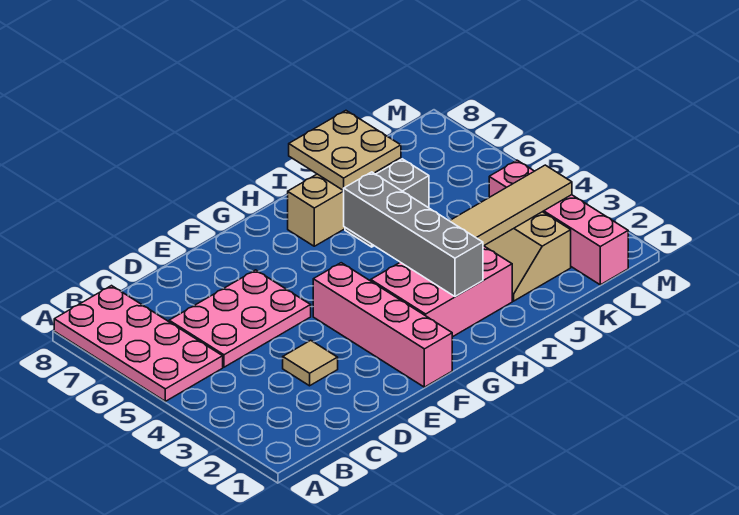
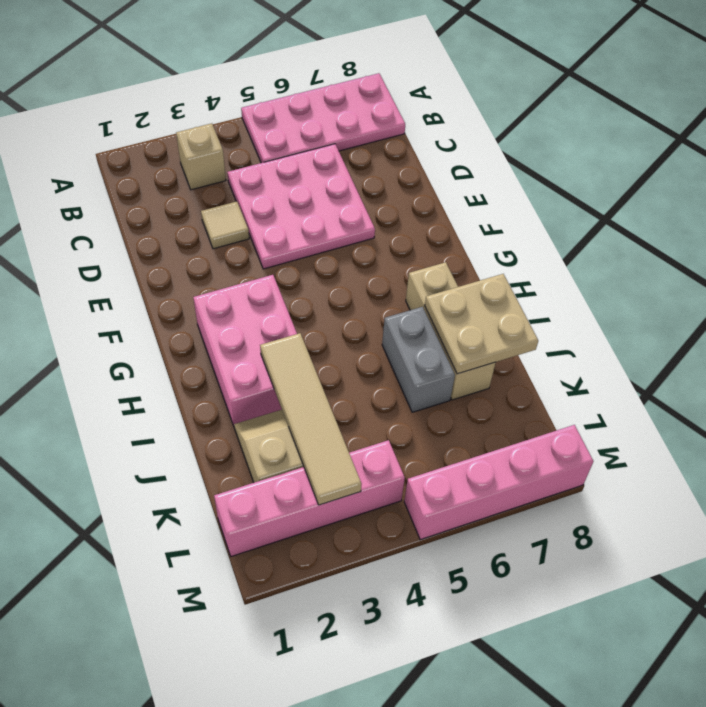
none -> tan brick B3 level 1
pink plate C5:E6 level 1 -> pink plate C4:E6 level 1
pink brick F1:F4 level 1 -> pink brick M5:M8 level 1
grey brick H2:H5 level 2 -> none

